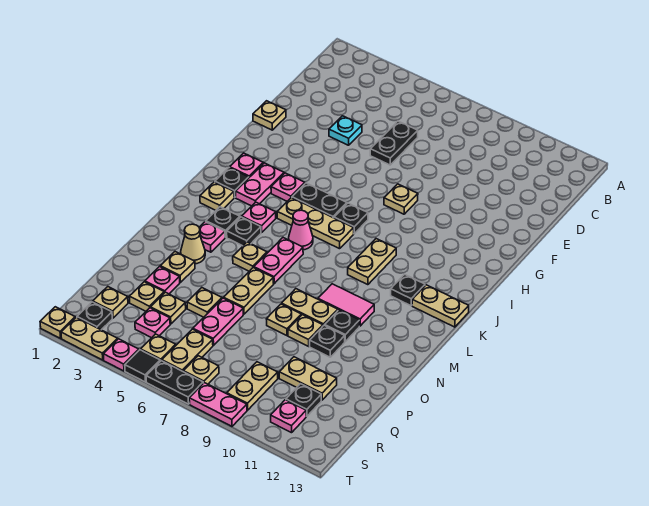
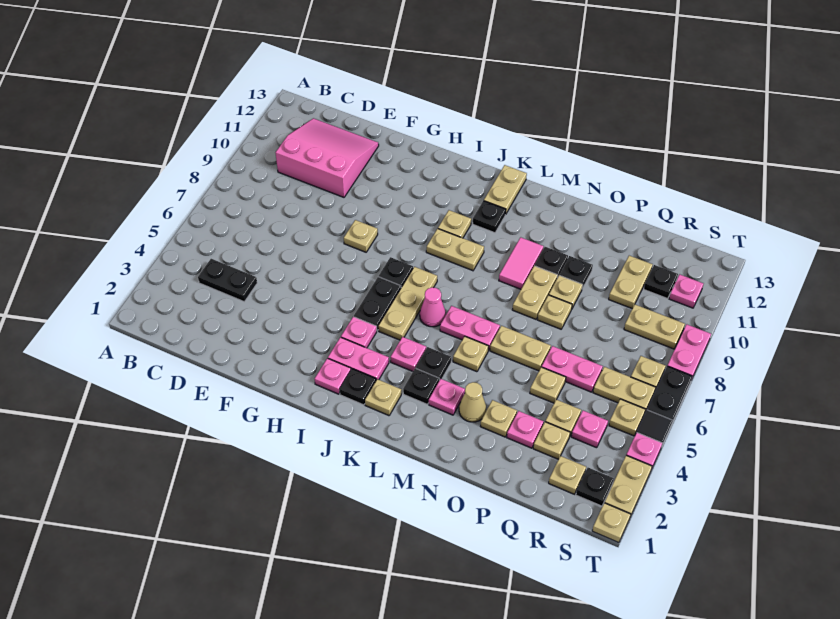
none -> pink slope C10:E12 level 1 top 10
black plate D6:E6 level 1 -> black plate C4:D4 level 1
cyan plate E4 level 1 -> none
tan plate F1 level 1 -> tan plate J10 level 1

